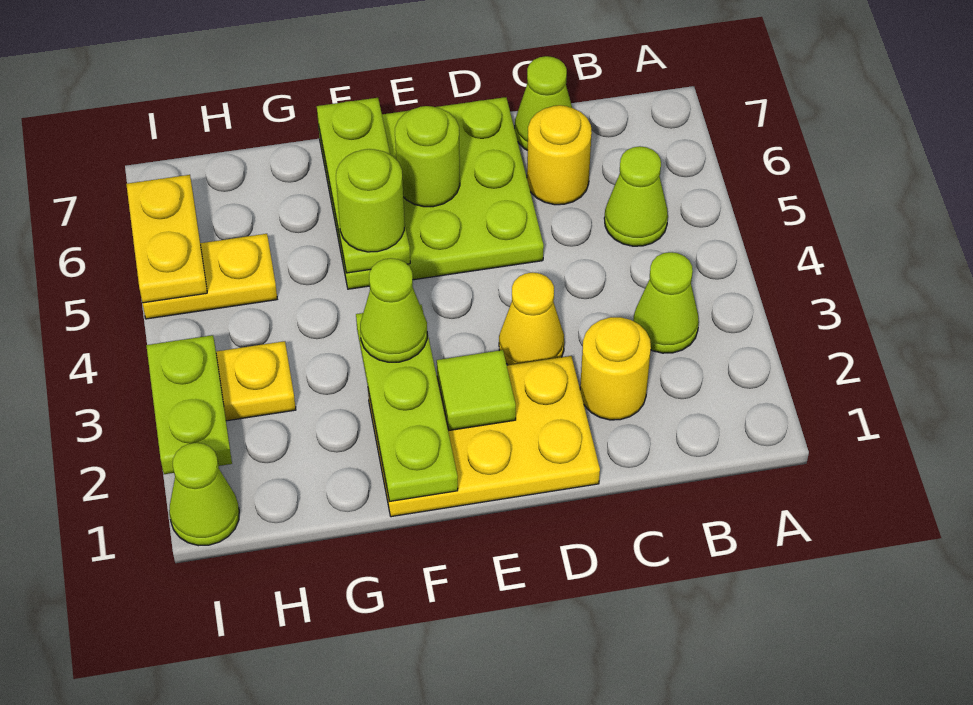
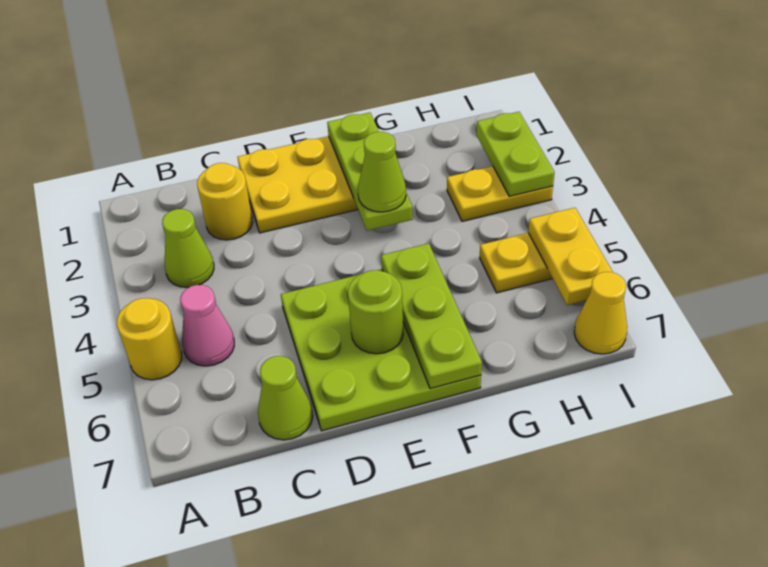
lime cone B5 level 1 -> pink cone B5 level 1
yellow round brick C6 level 1 -> yellow round brick A5 level 1
yellow cone D3 level 1 -> yellow cone I7 level 1
lime tile E2 level 2 -> none
lime round brick F5 level 3 -> none
lime cone I1 level 1 -> none

